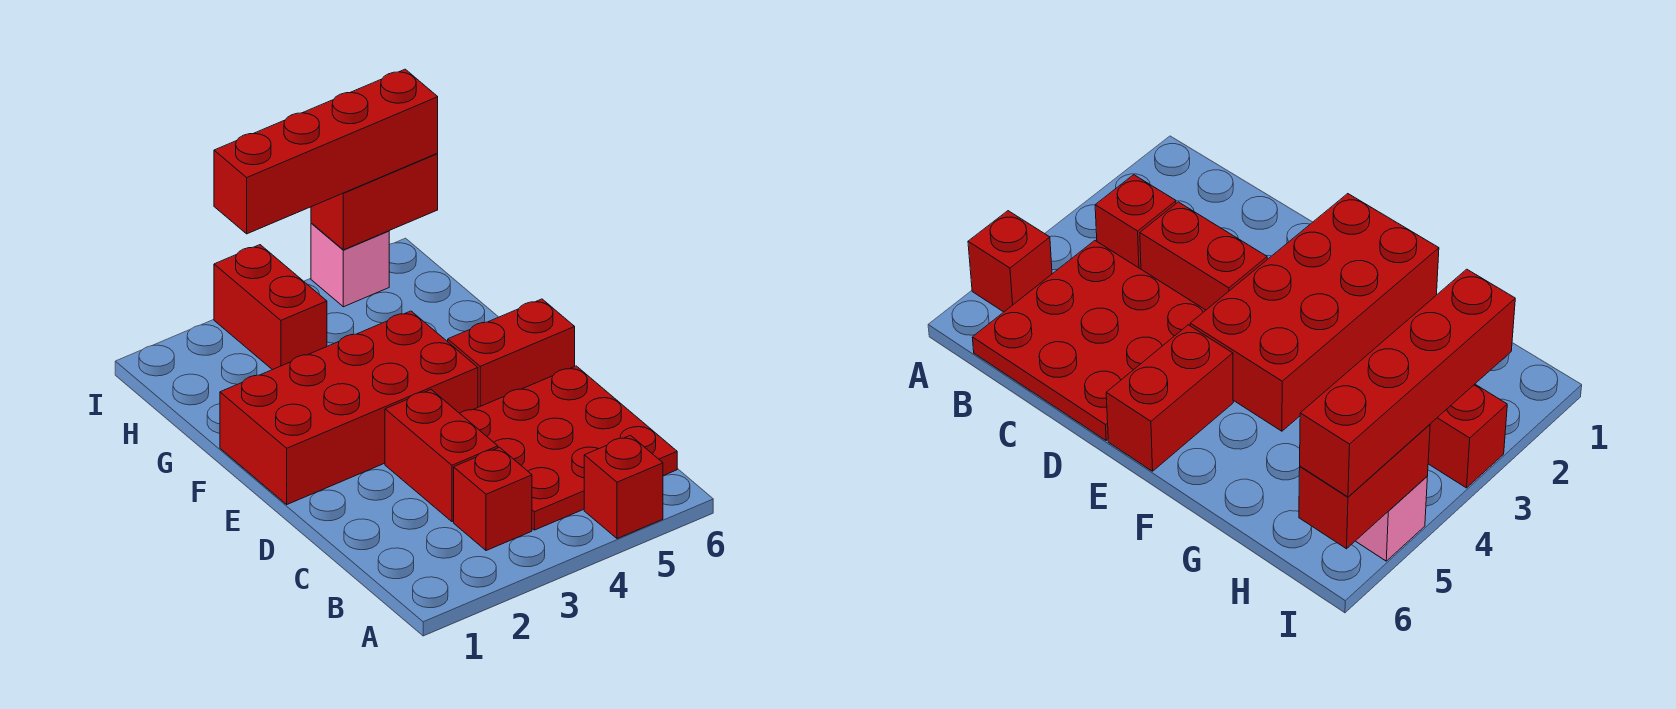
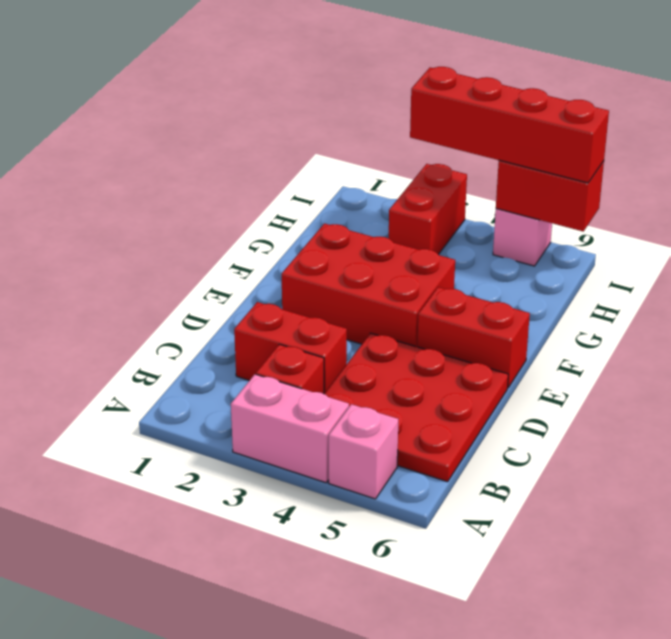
none -> pink brick A3:A4 level 1
red brick A5 level 1 -> pink brick A5 level 1
red brick C3:D3 level 1 -> red brick C2:C3 level 1
red brick E1:F4 level 1 -> red brick E2:F4 level 1

